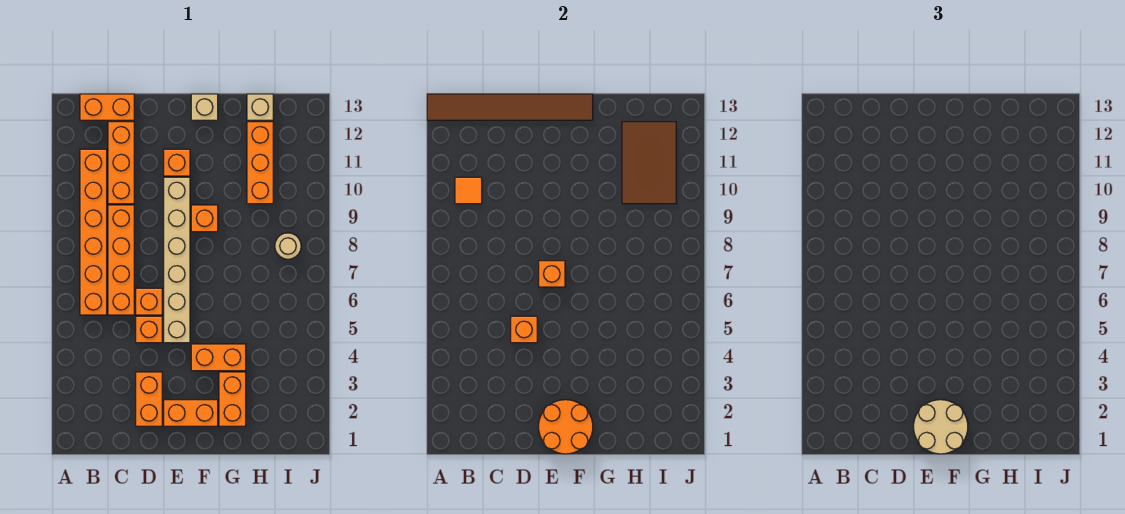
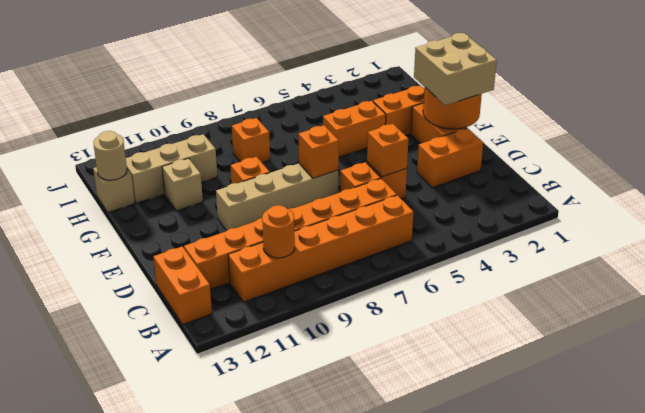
brown tile A13:F13 level 2 -> none
orange tile B10 level 2 -> orange round brick B10 level 2
tan round brick E1:F2 level 3 -> tan brick E1:F2 level 3
tan brick E5:E10 level 1 -> tan brick E7:E10 level 1
orange brick E11 level 1 -> orange brick H8 level 1
orange brick F4:G4 level 1 -> orange brick G4:G5 level 1
tan brick F13 level 1 -> tan brick G11 level 1
orange brick H10:H12 level 1 -> tan brick H10:H12 level 1
brown tile H10:I12 level 2 -> none
tan round brick I8 level 1 -> tan round brick H13 level 2

